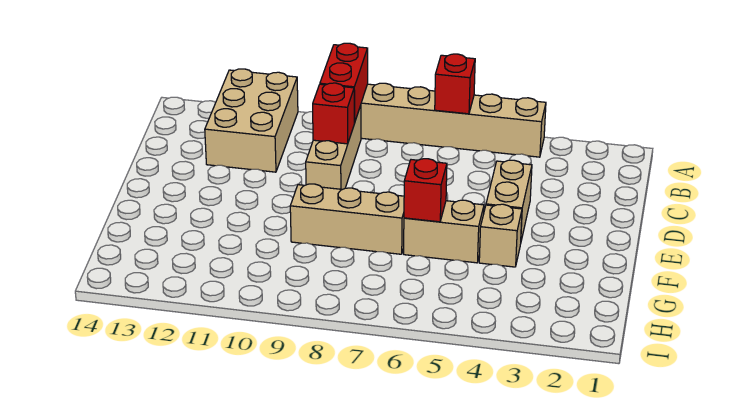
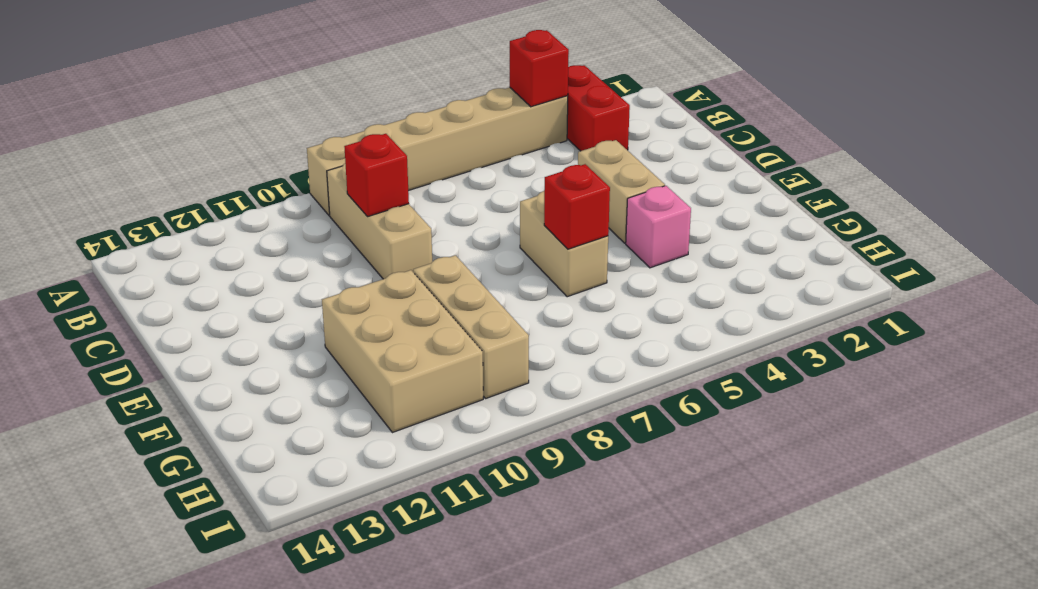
red brick A6 level 2 -> red brick A4 level 2
red brick A9:B9 level 2 -> red brick A3:B3 level 1
tan brick A11:C12 level 1 -> tan brick F10:H11 level 1
tan brick F4 level 1 -> pink brick F4 level 1
tan brick F5:F6 level 1 -> tan brick E6:F6 level 1
tan brick F7:F9 level 1 -> tan brick F9:H9 level 1

